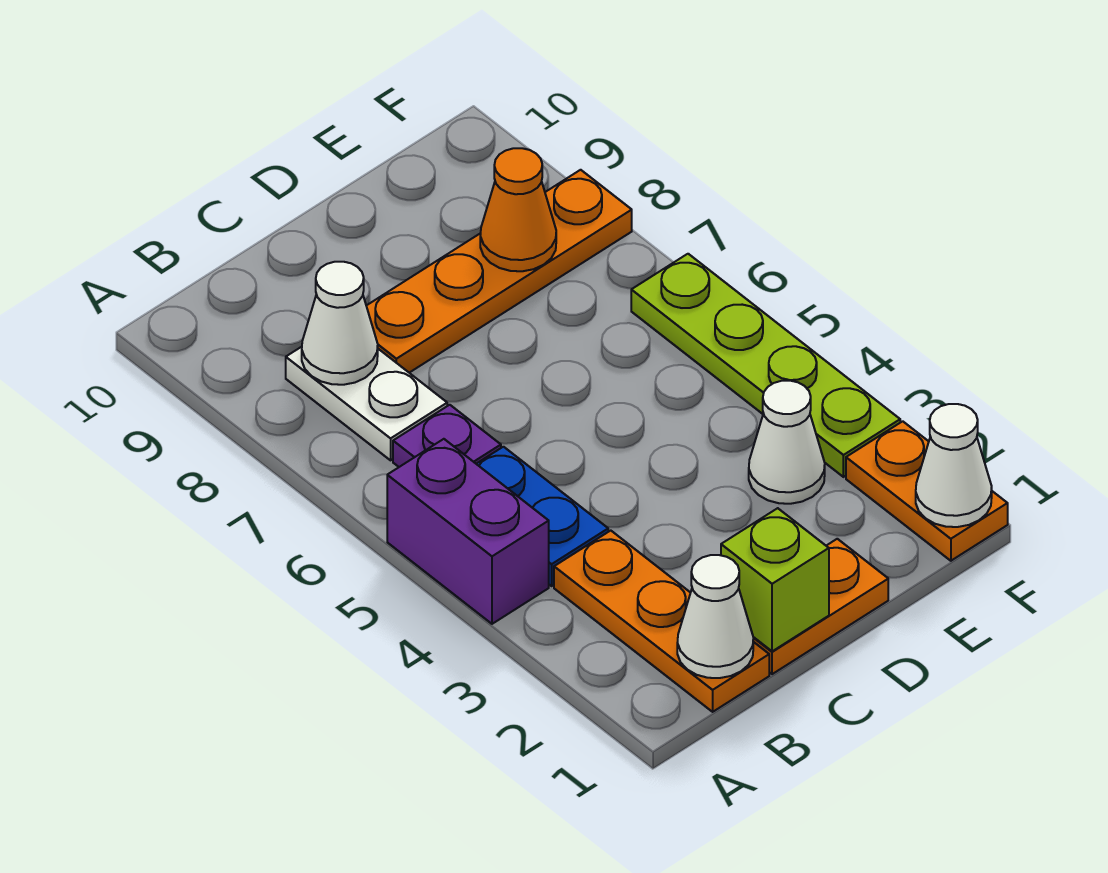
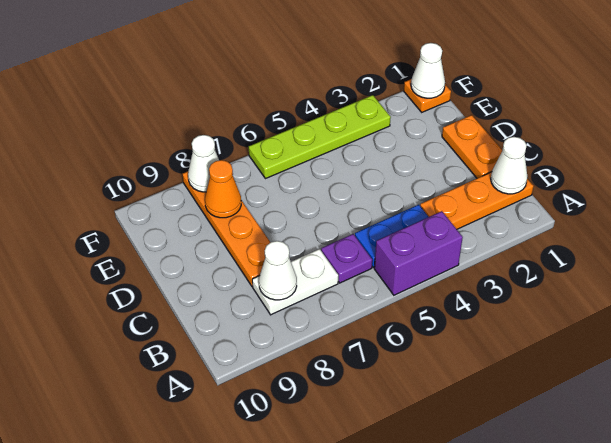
lime brick C1 level 2 -> none
white cone E3 level 1 -> white cone F8 level 2
orange plate F1:F2 level 1 -> orange plate F1 level 1

